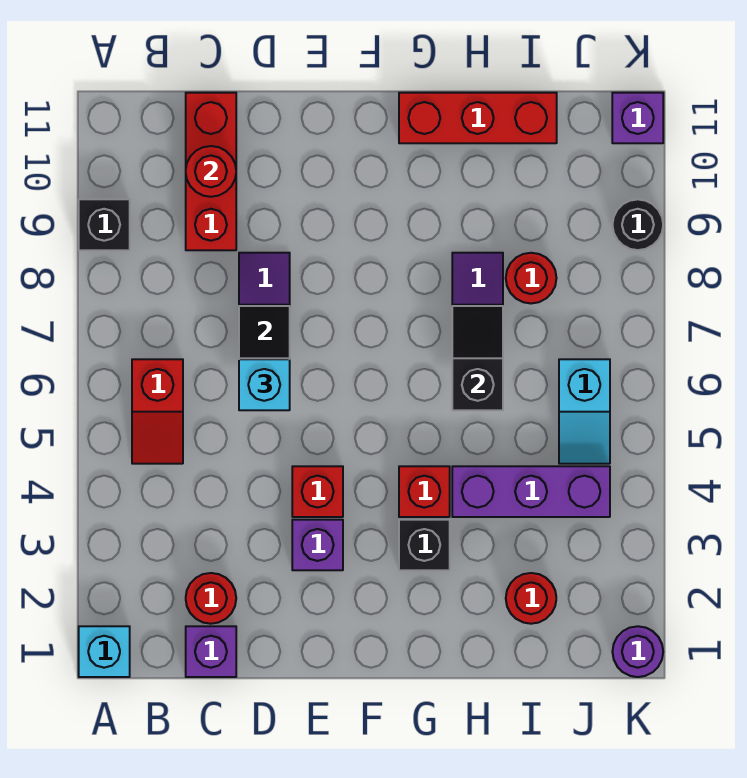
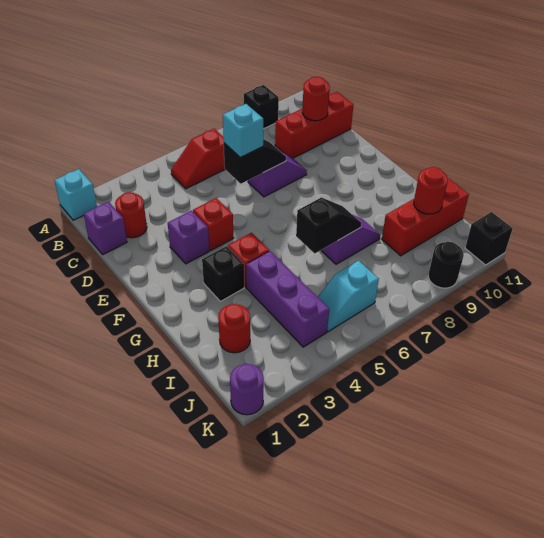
red brick G11:I11 level 1 -> red brick I9:I11 level 1
red round brick I8 level 1 -> red round brick I10 level 2
purple brick K11 level 1 -> black brick K11 level 1

